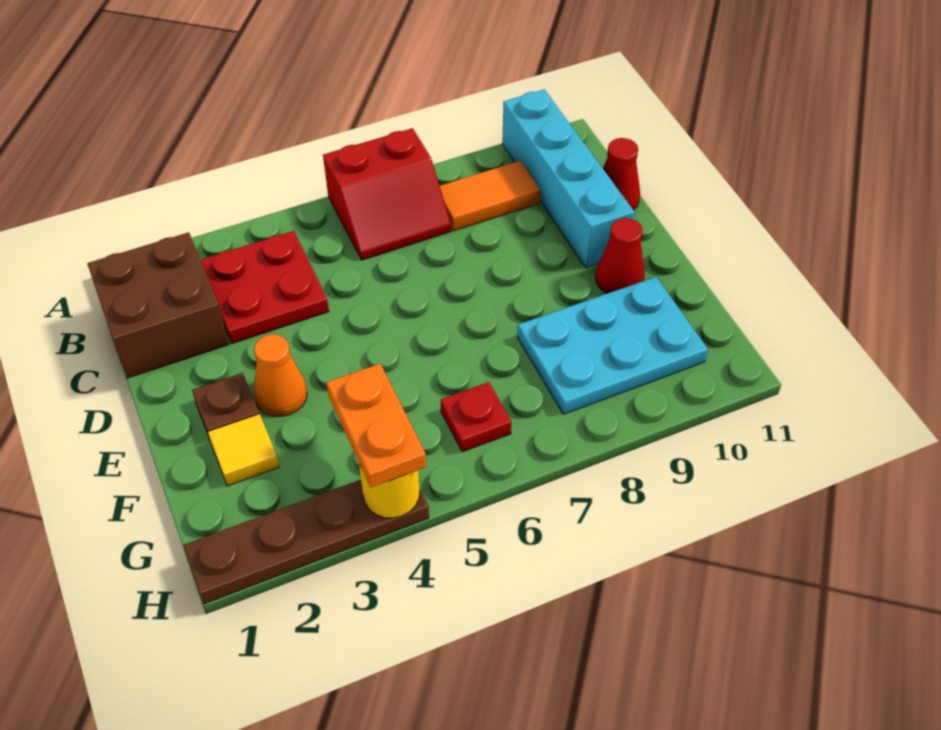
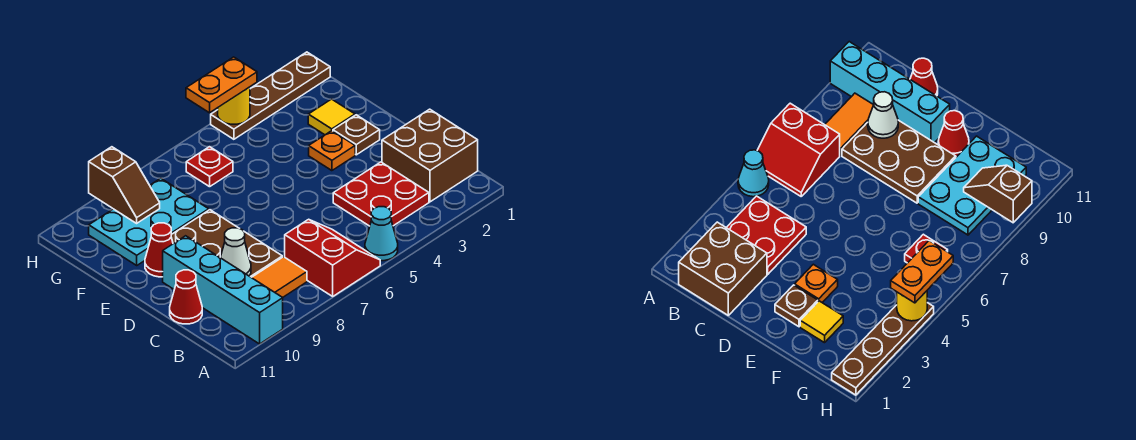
none -> cyan cone A5 level 1
red slope A6:B7 level 1 top A -> red slope A6:B7 level 1 top 7
none -> brown plate C8:E9 level 1
none -> white cone C9 level 2
orange cone E3 level 1 -> orange plate E3 level 1
orange plate G4:H4 level 3 -> orange plate H4:H5 level 3
none -> brown slope G9:H9 level 2 top H

